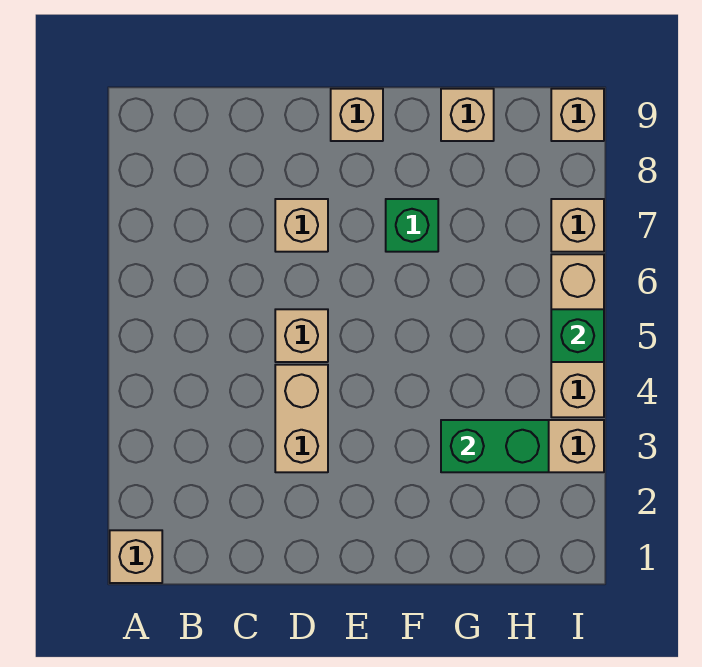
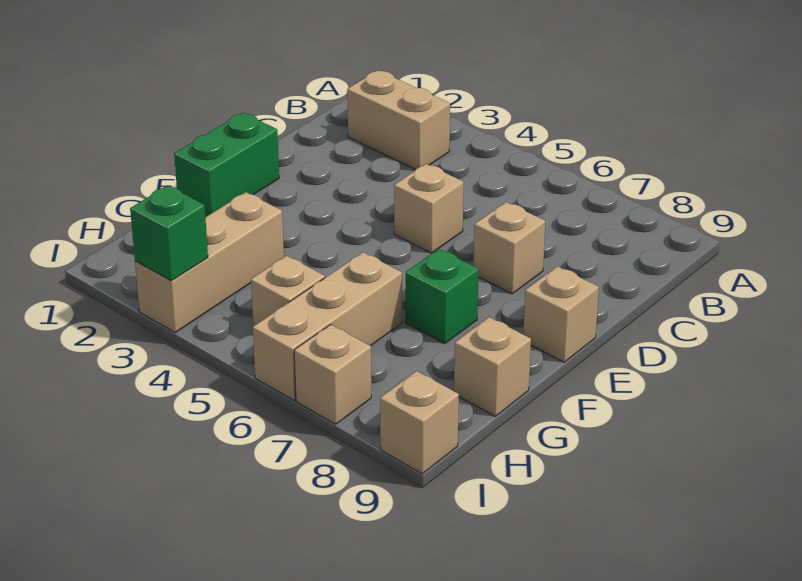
tan brick A1 level 1 -> tan brick H5 level 1
tan brick D3:D4 level 1 -> tan brick B2:B3 level 1
green brick G3:H3 level 2 -> green brick E1:F1 level 1
tan brick I4:I6 level 1 -> tan brick G6:I6 level 1
green brick I5 level 2 -> green brick I3 level 2

